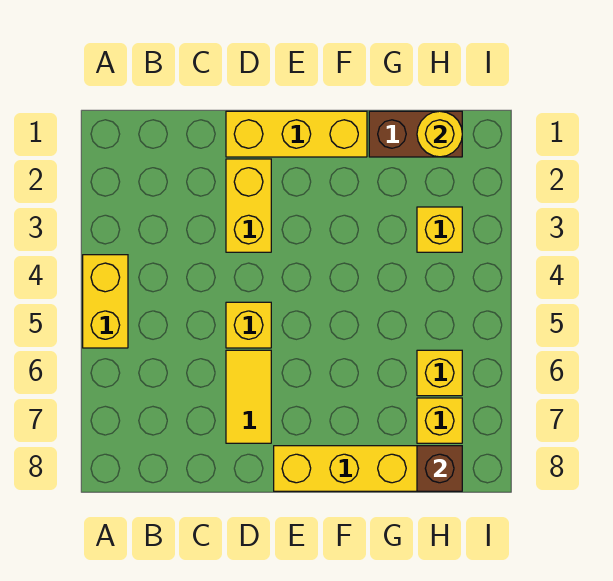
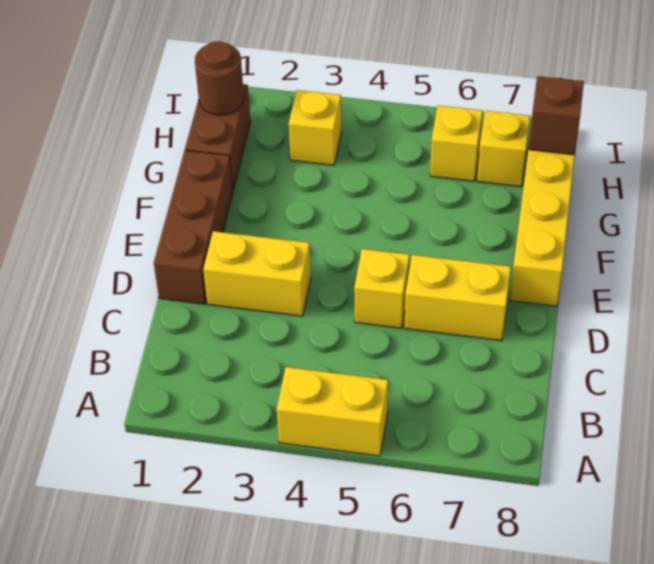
yellow brick D1:F1 level 1 -> brown brick D1:F1 level 1
yellow tile D6:D7 level 1 -> yellow brick D6:D7 level 1
yellow round brick H1 level 2 -> brown round brick H1 level 2

